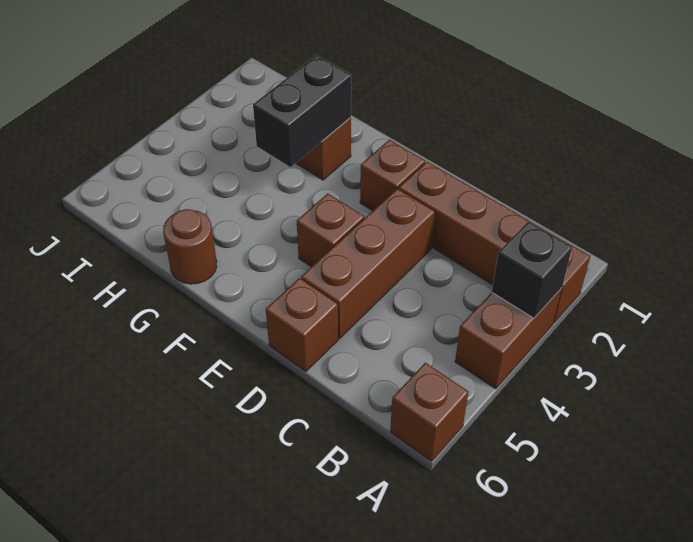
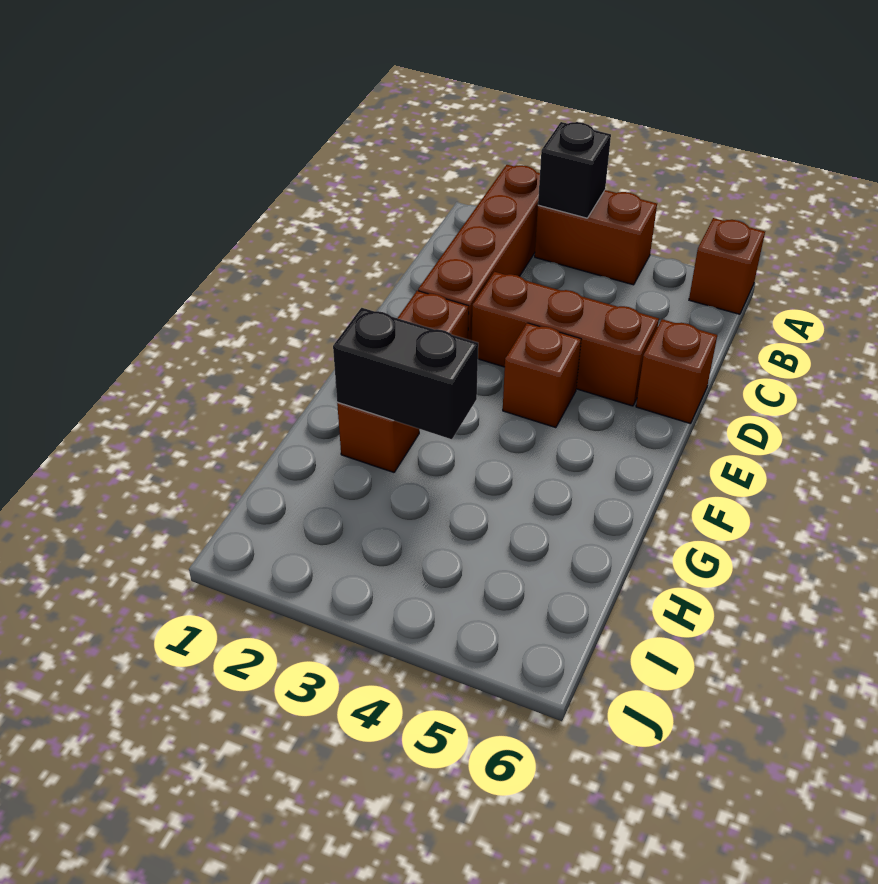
brown round brick G6 level 1 -> none

